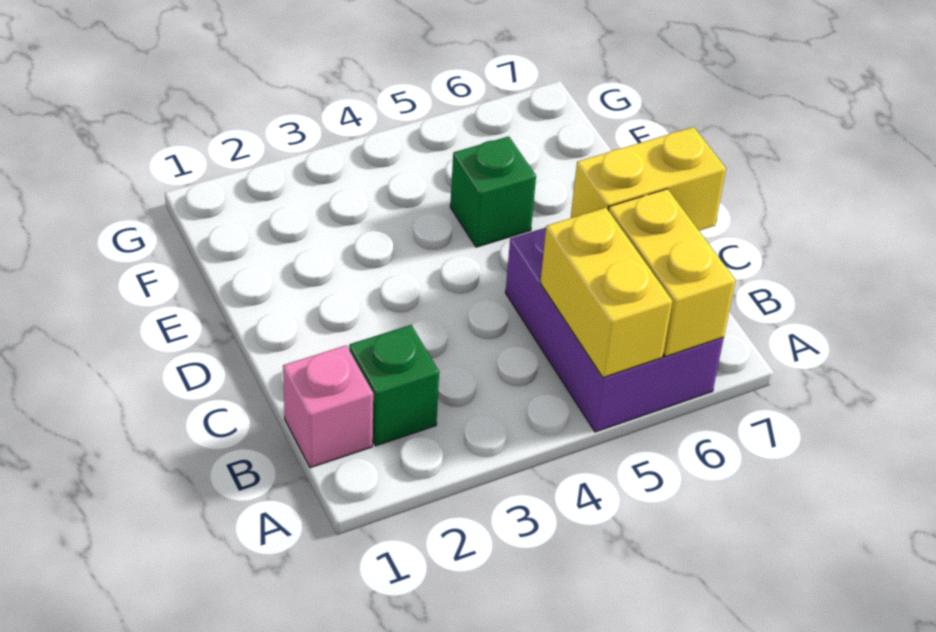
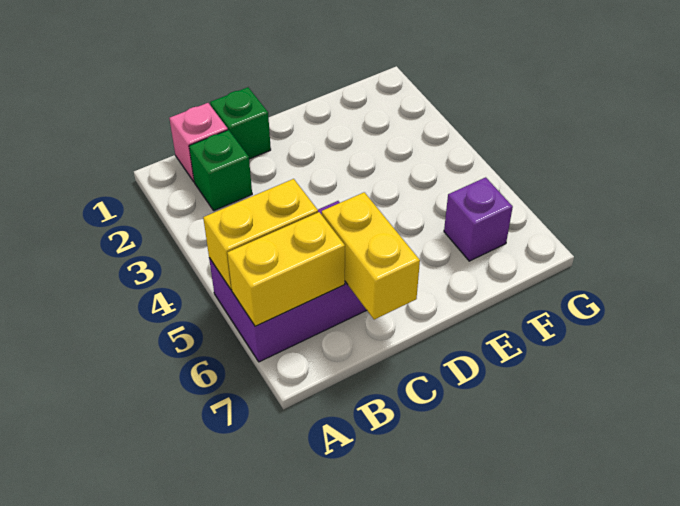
green brick E5 level 1 -> green brick C1 level 1
none -> purple brick F6 level 1

